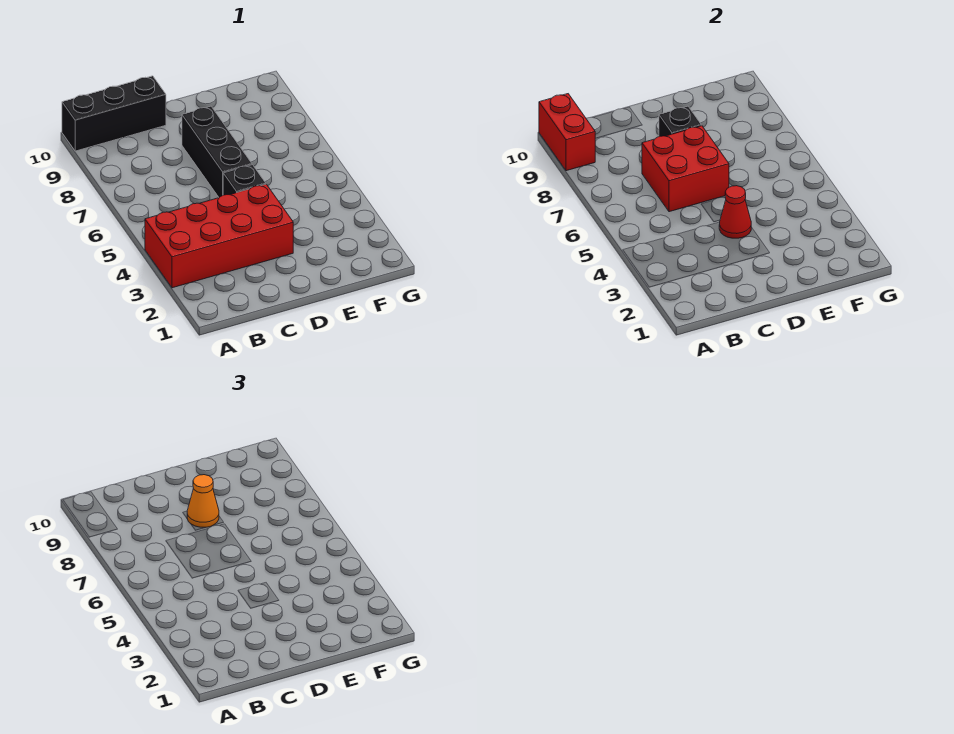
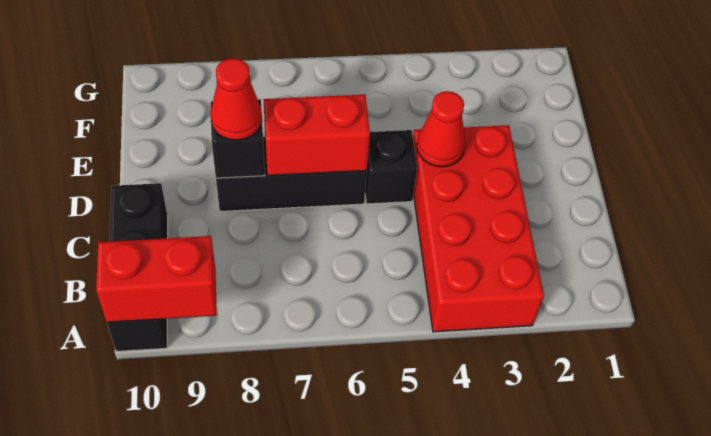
red brick C6:D7 level 2 -> red brick D6:D7 level 2
orange cone D8 level 3 -> red cone D8 level 3

